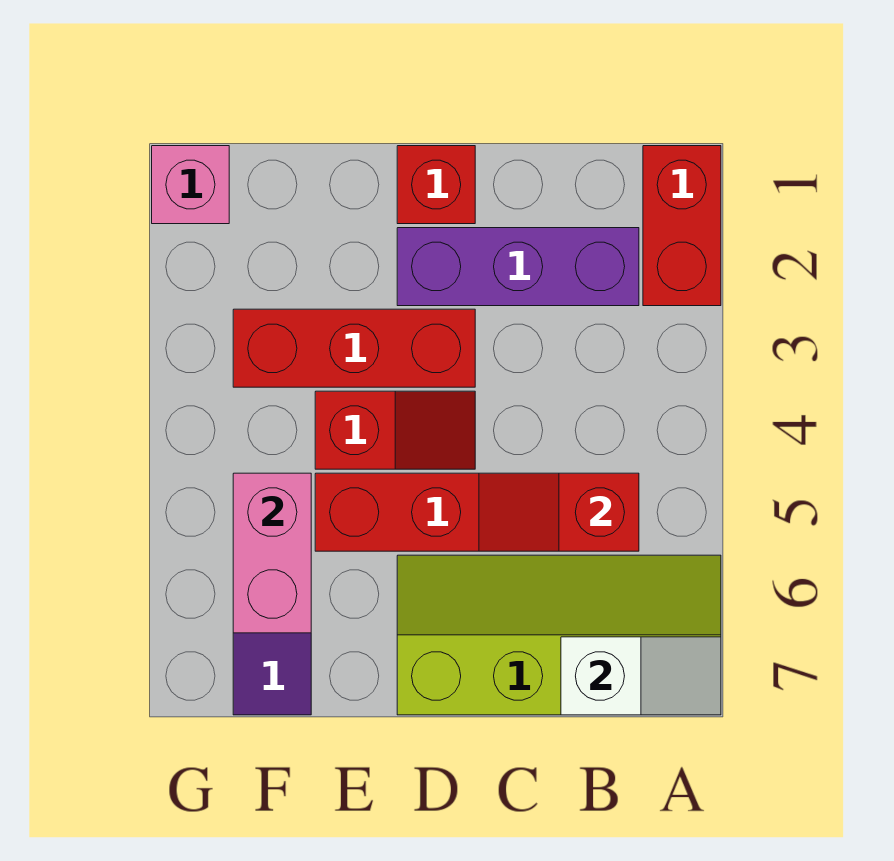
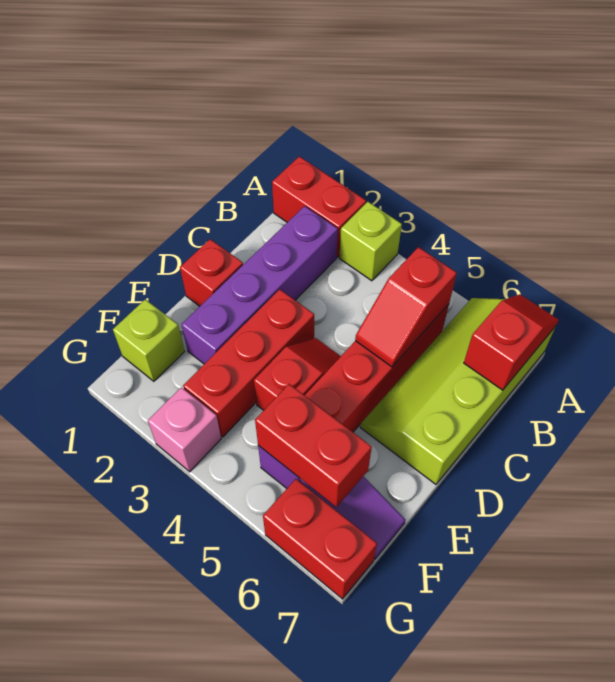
none -> lime brick A3 level 1
white slope A7:B7 level 2 top B -> red slope A7:B7 level 2 top B
purple brick B2:D2 level 1 -> purple brick B2:E2 level 1
none -> lime brick F1 level 1
pink brick F5:F6 level 2 -> red brick F5:F6 level 2
pink brick G1 level 1 -> pink brick G3 level 1
none -> red brick G6:G7 level 1

